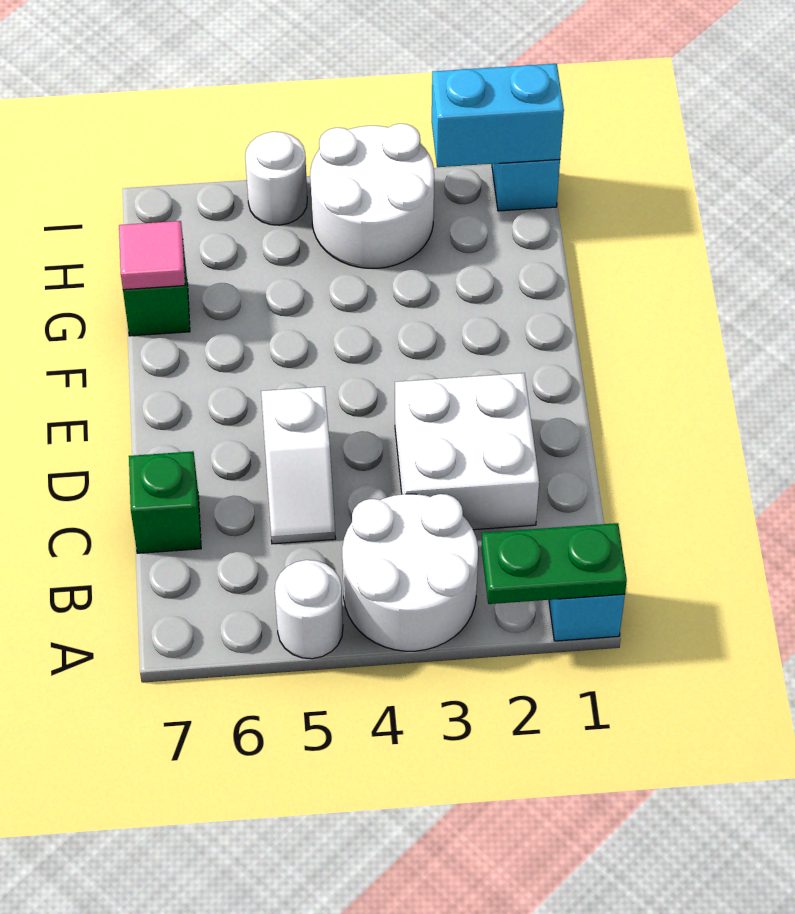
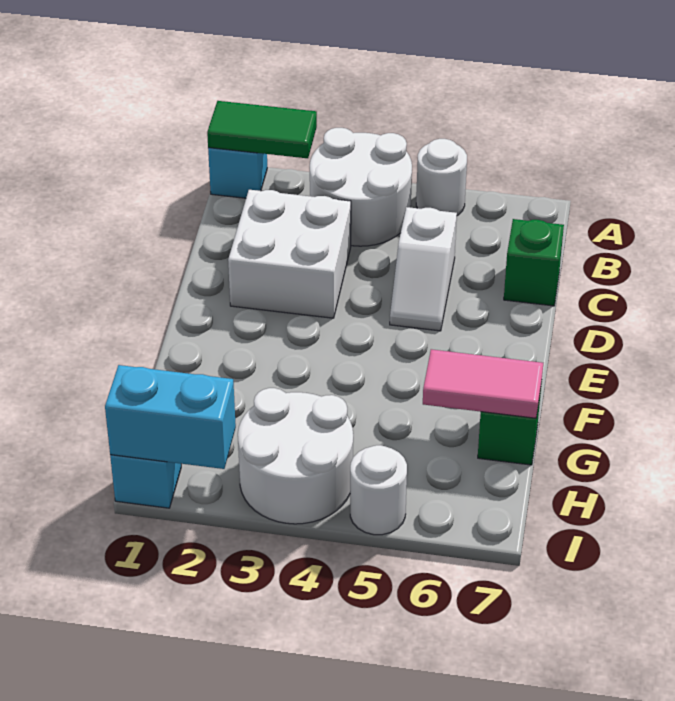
green plate A1:A2 level 2 -> green tile A1:A2 level 2
white slope C5:D5 level 1 top D -> white slope C5:D5 level 1 top C
pink tile G7 level 2 -> pink tile G6:G7 level 2

